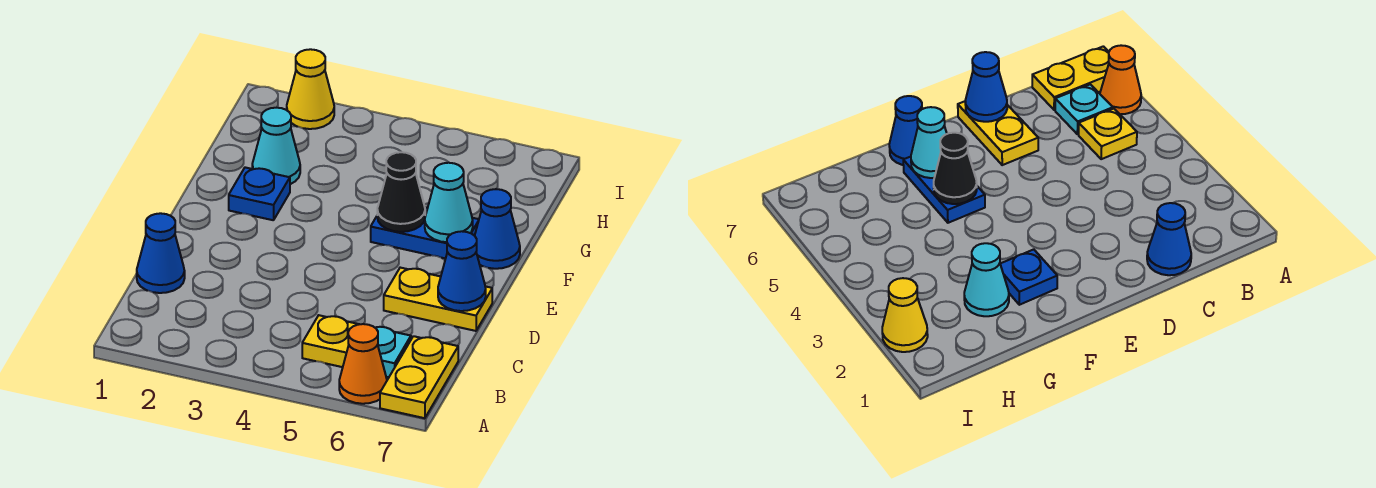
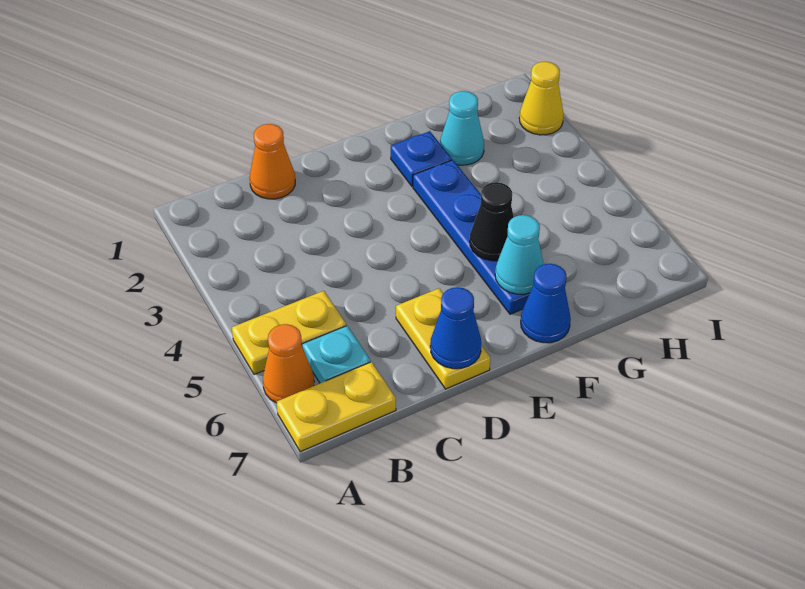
yellow plate B5 level 1 -> yellow plate A5:B5 level 1
blue cone C1 level 1 -> orange cone C1 level 1
blue plate F5:F6 level 1 -> blue plate F3:F6 level 1

